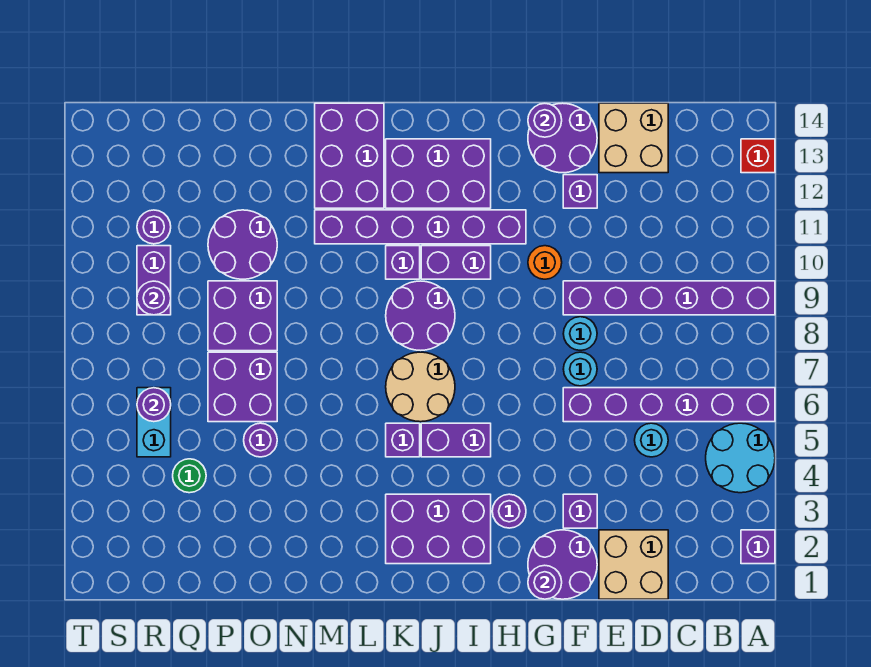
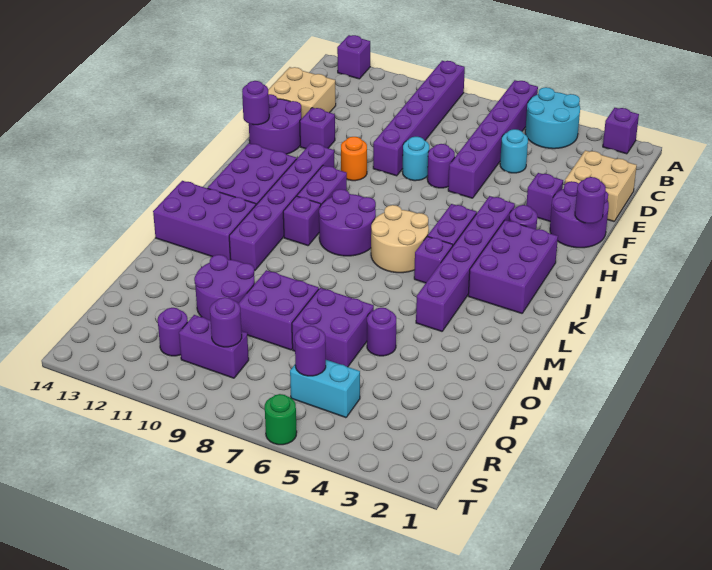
red brick A13 level 1 -> purple brick A13 level 1
cyan round brick F7 level 1 -> purple round brick F7 level 1
none -> purple brick H4:M4 level 1
green round brick Q4 level 1 -> green round brick T6 level 1

